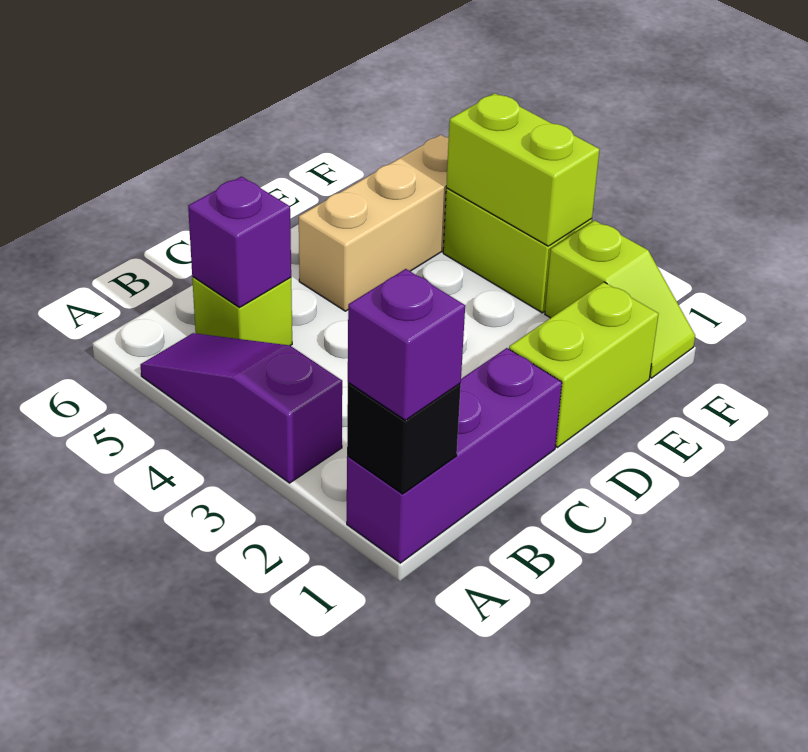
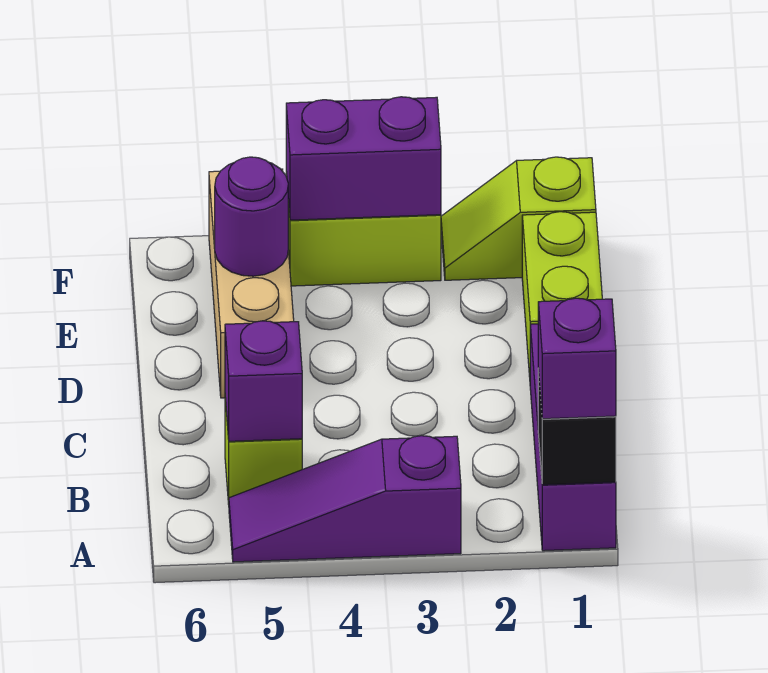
none -> purple round brick E5 level 2
lime slope F1:F2 level 1 top 2 -> lime slope F1:F2 level 1 top 1
lime brick F3:F4 level 2 -> purple brick F3:F4 level 2

